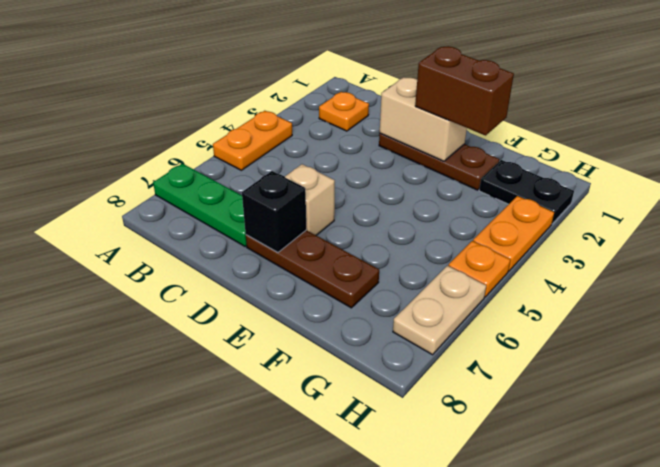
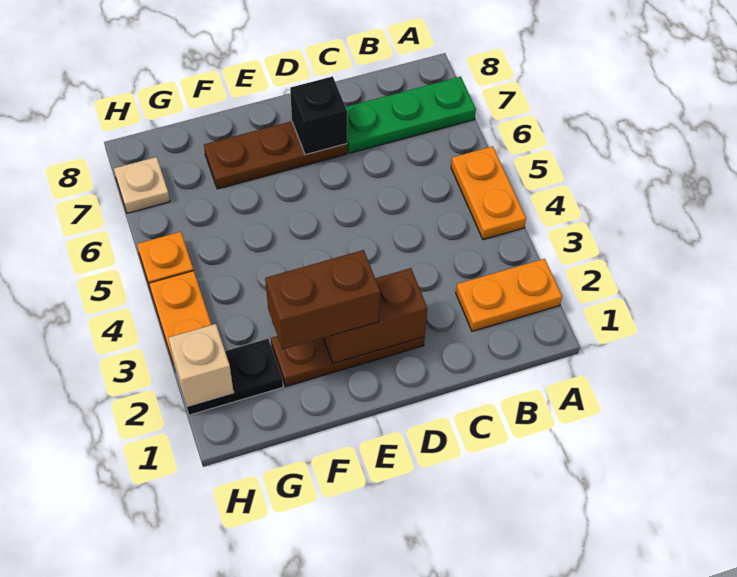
orange plate B2 level 1 -> orange plate A2:B2 level 1
tan brick D2:E2 level 2 -> brown brick D2:E2 level 2
tan brick D6 level 1 -> tan brick H2 level 2
tan plate H6:H7 level 1 -> tan plate H7 level 1

